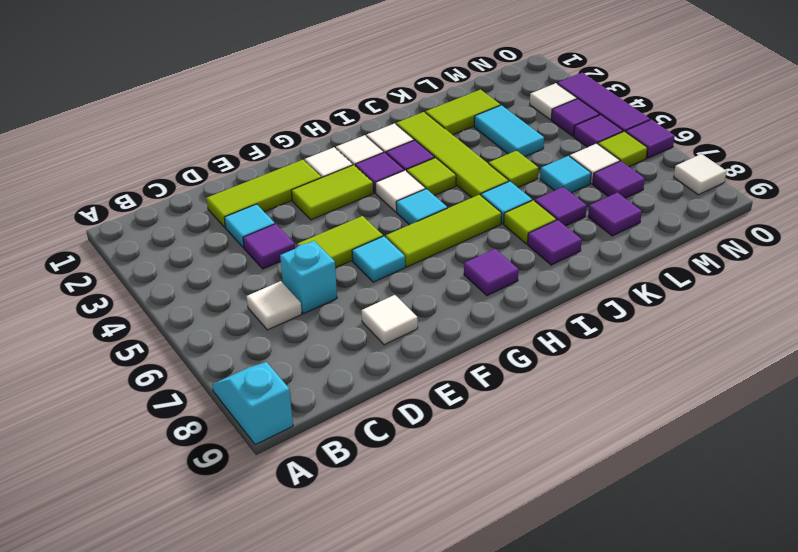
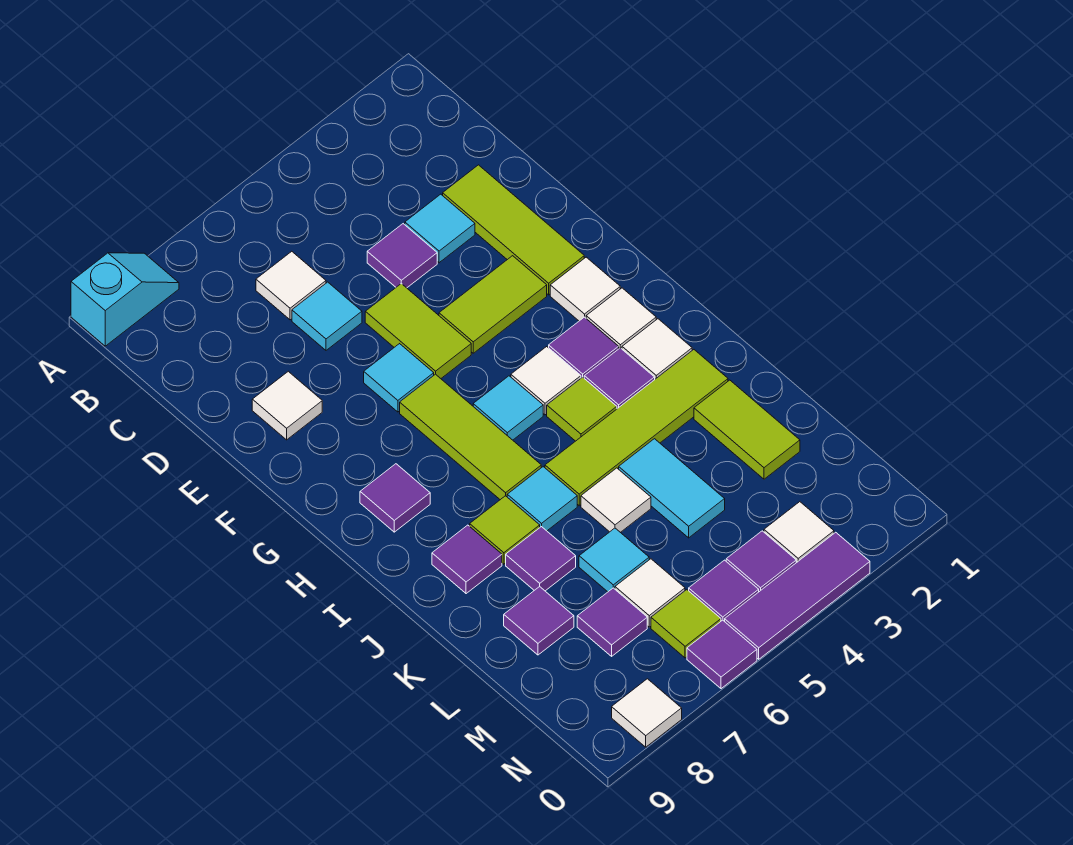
cyan brick D6 level 1 -> cyan tile D6 level 1
lime tile F3:G3 level 1 -> lime tile F3:F4 level 1
lime tile K5 level 1 -> white tile K5 level 1
cyan tile L3:L4 level 1 -> cyan tile K4:L4 level 1

